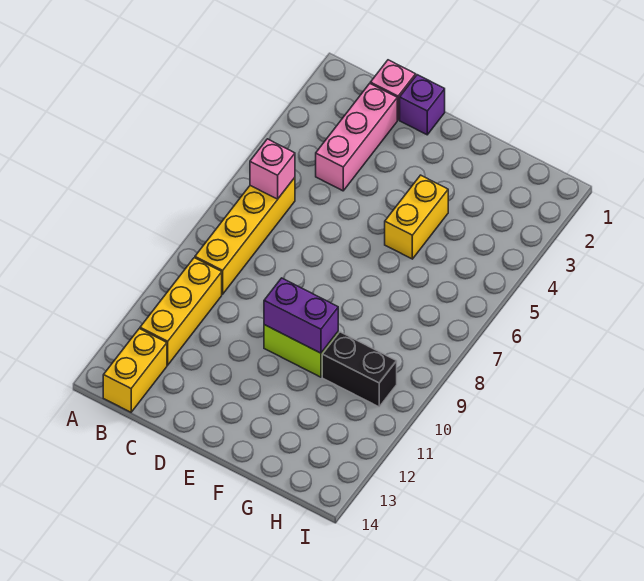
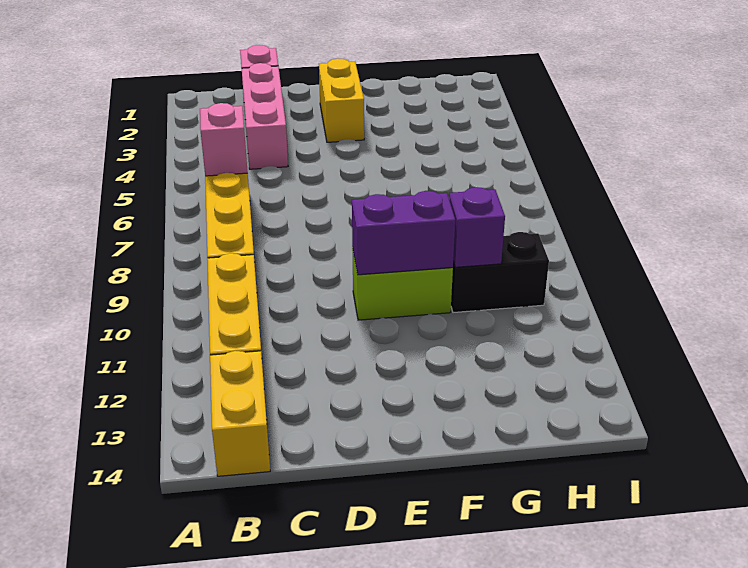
purple brick D1 level 1 -> purple brick G10 level 2
yellow brick F4:F5 level 1 -> yellow brick E2:E3 level 1

